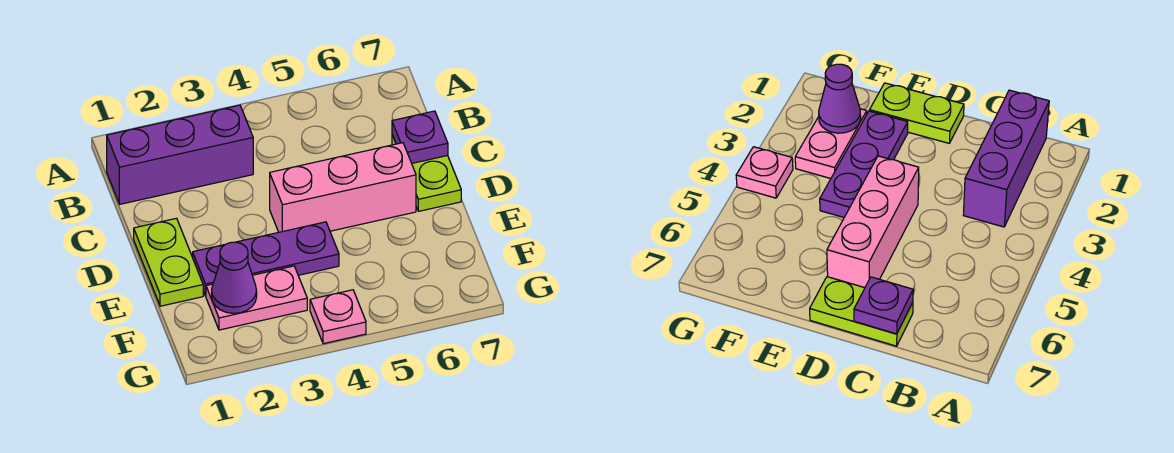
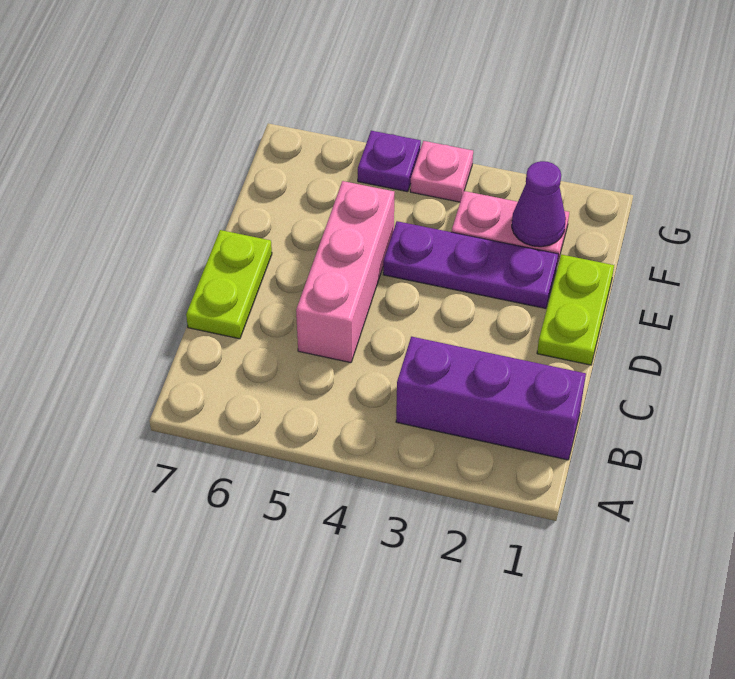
purple plate C7 level 2 -> purple plate G5 level 1
pink brick D4:D6 level 1 -> pink brick C5:E5 level 1

